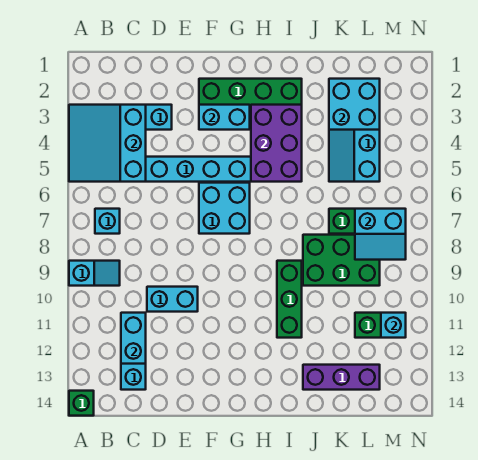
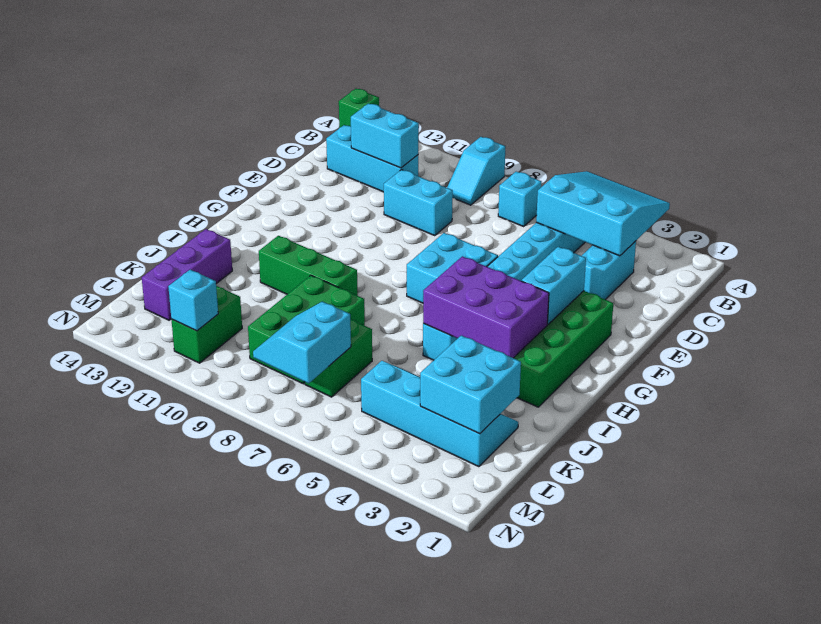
cyan brick D10:E10 level 1 -> cyan brick D9:D10 level 1

